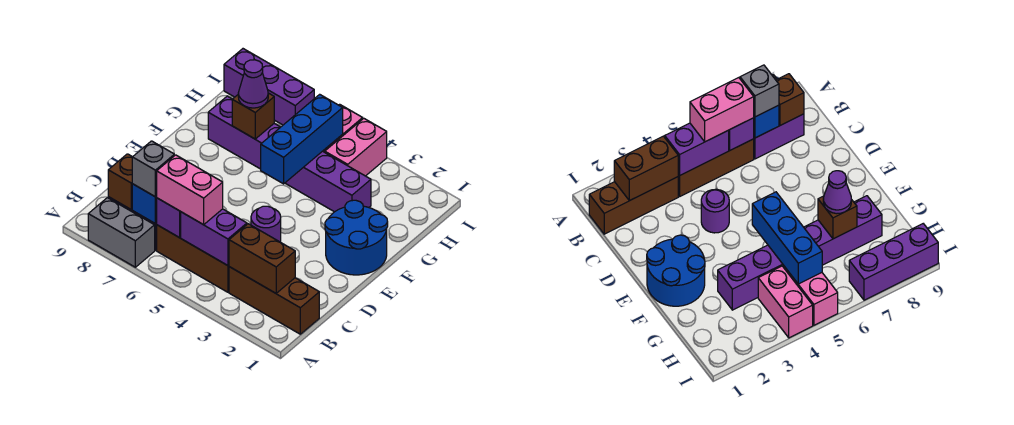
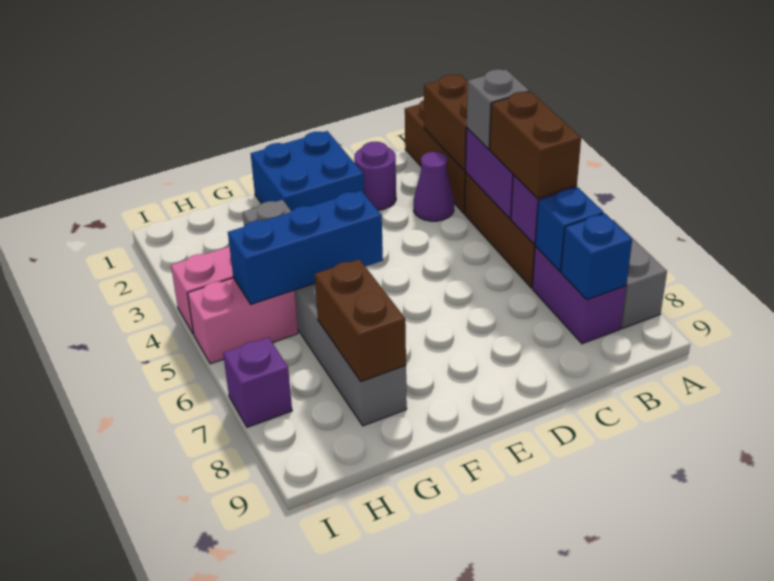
pink brick B5:B6 level 3 -> brown brick B5:B6 level 3
grey brick B7 level 3 -> grey brick B4 level 3
brown brick B8 level 2 -> blue brick B8 level 2
purple round brick D4 level 1 -> purple round brick D2 level 1
blue round brick E1:F2 level 1 -> blue brick E1:F2 level 1
purple brick G3:G8 level 1 -> grey brick G3:G8 level 1
brown brick G7 level 2 -> brown brick G7:G8 level 2
purple cone G7 level 3 -> purple cone C3 level 1
purple brick I7:I9 level 1 -> purple brick I7 level 1

